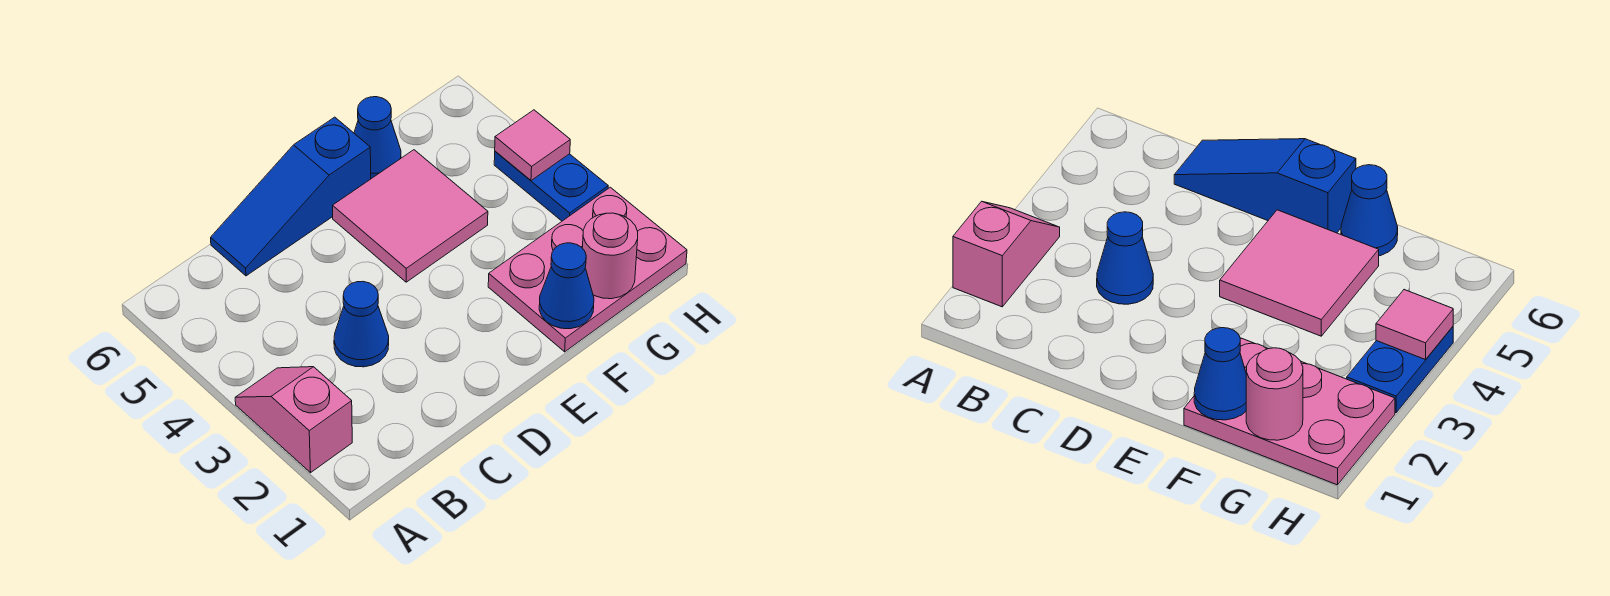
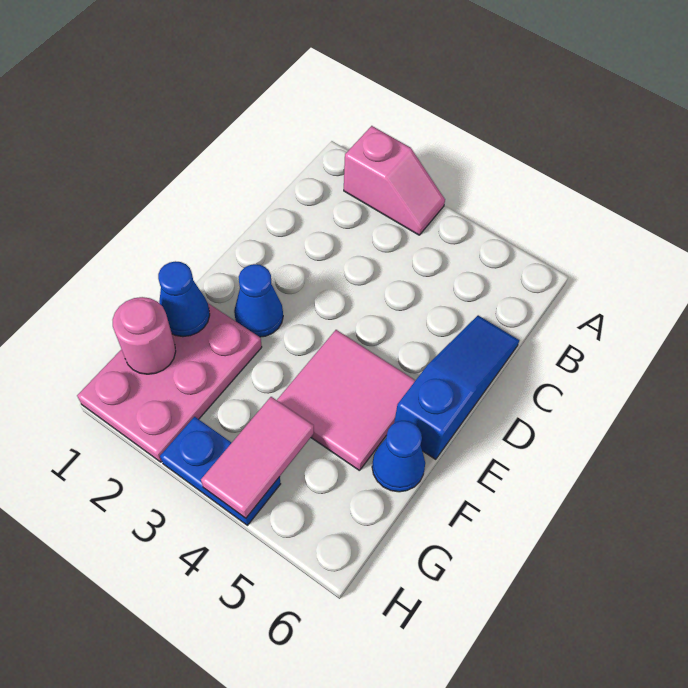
blue cone C3 level 1 -> blue cone E2 level 1
pink tile H4 level 2 -> pink tile G4:H4 level 2

